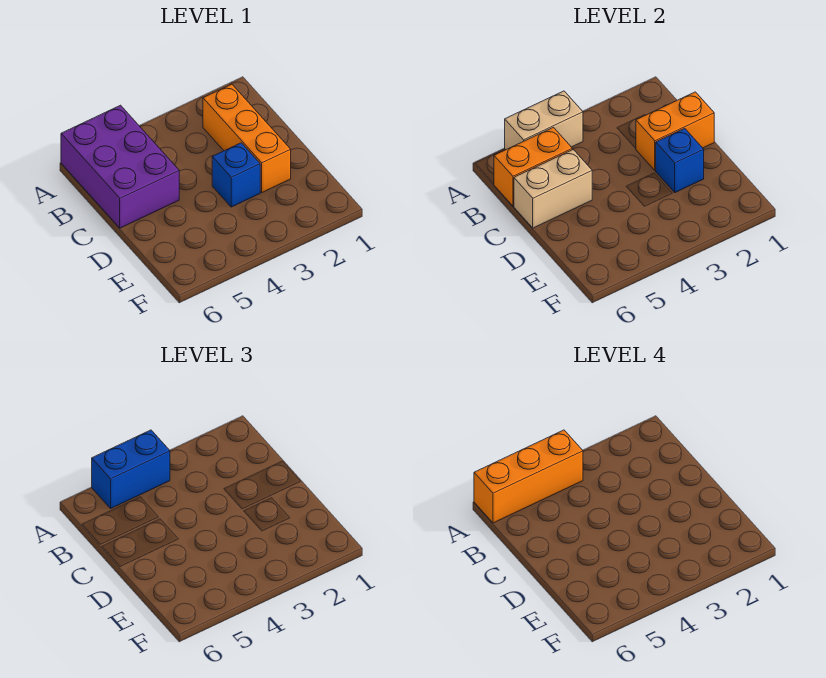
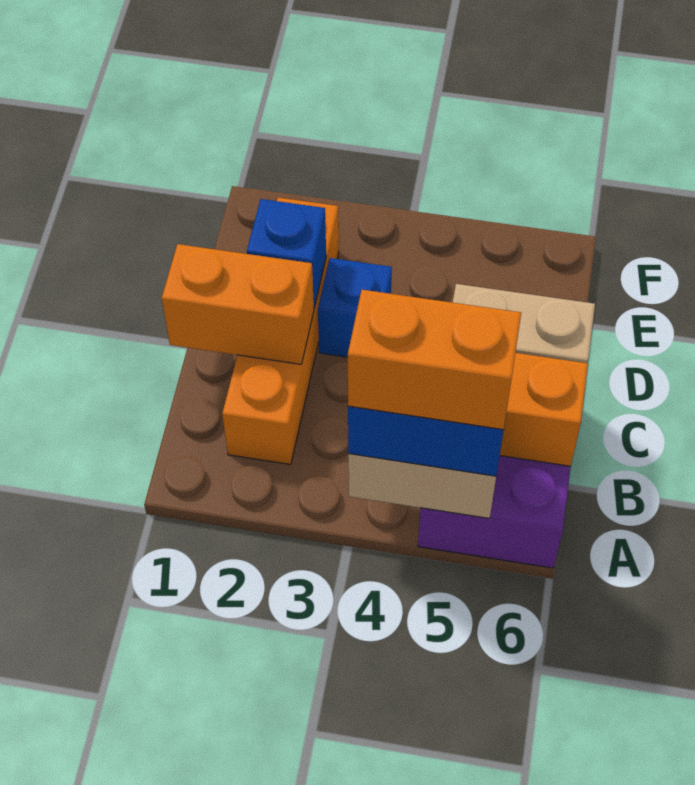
orange brick A4:A6 level 4 -> orange brick A4:A5 level 4
orange brick B2:D2 level 1 -> orange brick B2:E2 level 1

